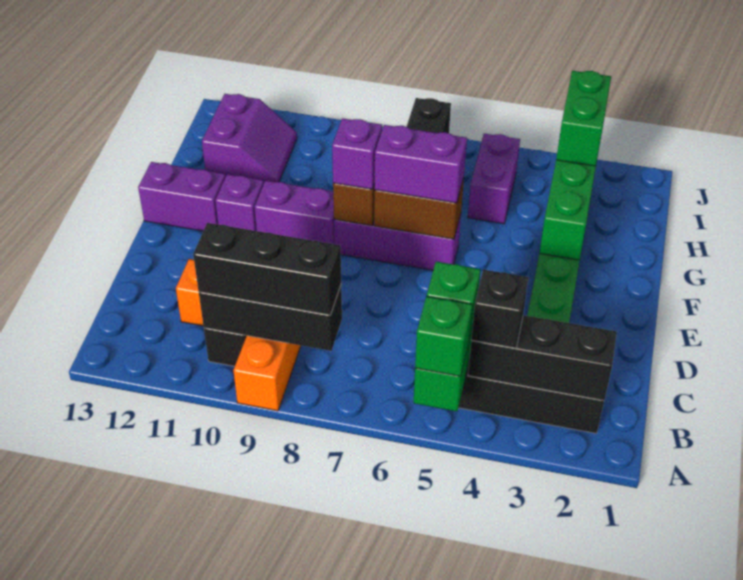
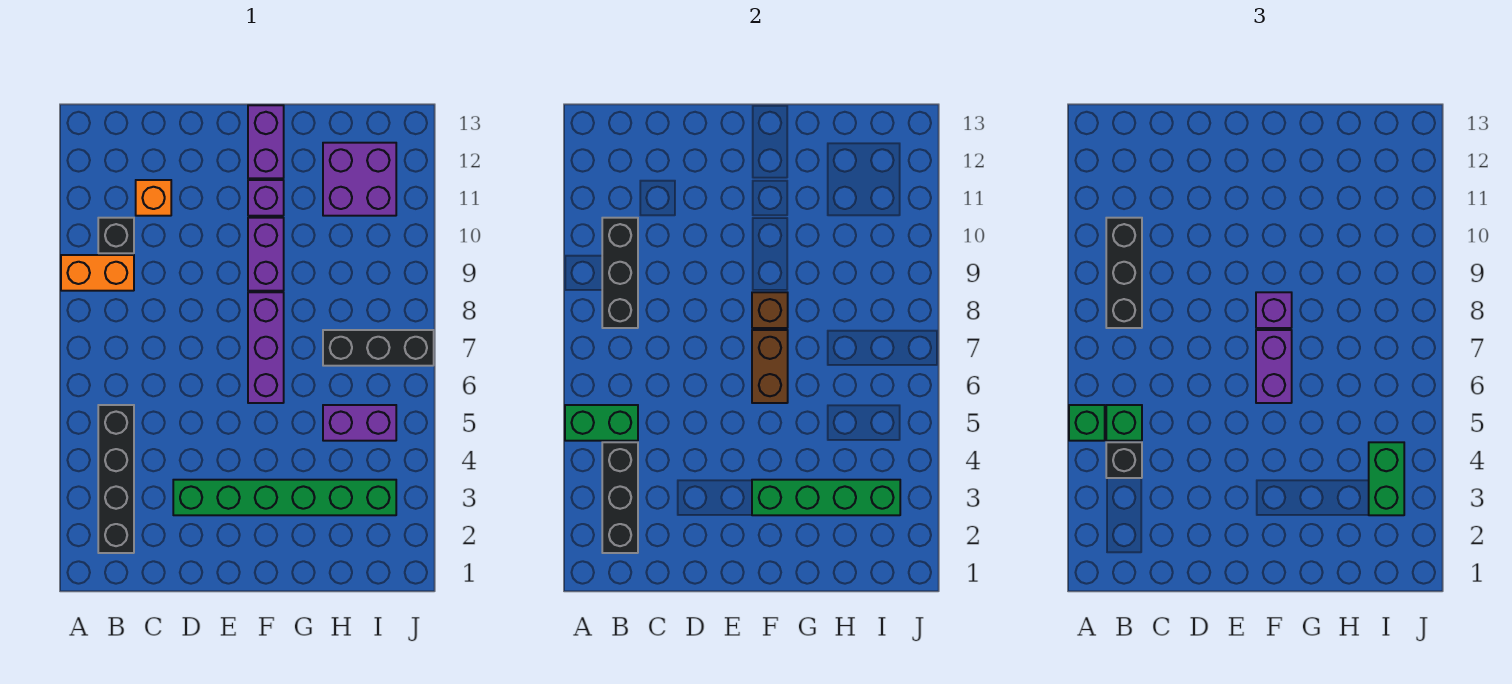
green brick H3:I3 level 3 -> green brick I3:I4 level 3
purple slope H11:I12 level 1 top 12 -> purple brick H11:I12 level 1

